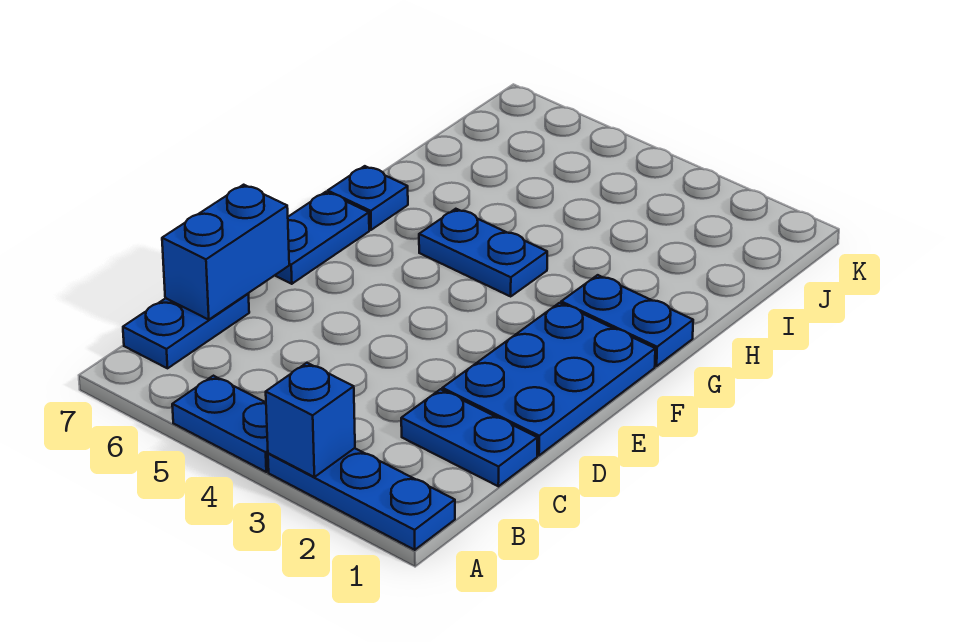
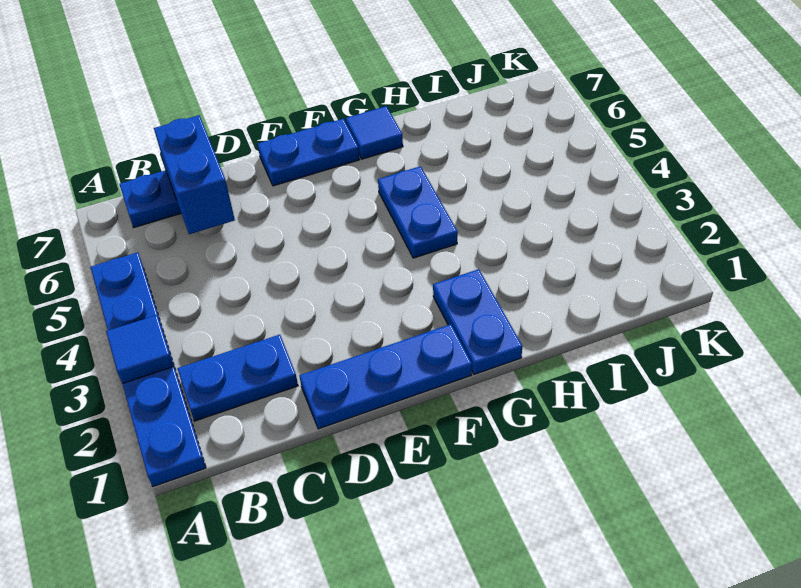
blue brick A3 level 2 -> blue tile A3 level 2
blue plate C1:C2 level 1 -> blue plate B2:C2 level 1
blue brick C7:D7 level 2 -> blue brick C6:C7 level 2
blue plate D1:F2 level 1 -> blue plate D1:F1 level 1
blue plate G7 level 1 -> blue tile G7 level 1

